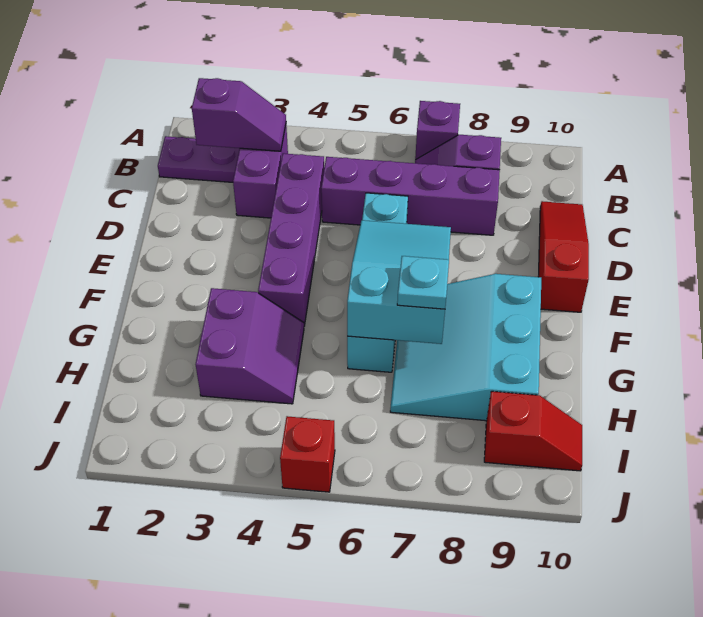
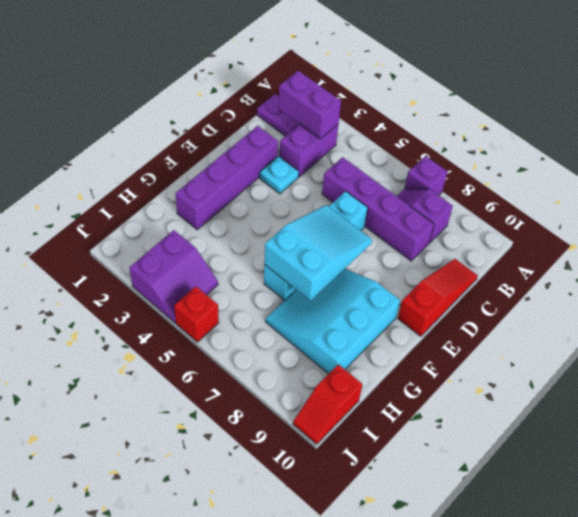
purple slope B2:B3 level 2 top 2 -> purple brick B2:B3 level 2
purple brick C4:F4 level 1 -> purple brick D2:G2 level 1
purple slope G3:H4 level 1 top 3 -> purple slope I3:J4 level 1 top 3
cyan plate G7 level 3 -> cyan plate D3 level 1
red slope I9:I10 level 1 top 9 -> red slope I10:J10 level 1 top I

